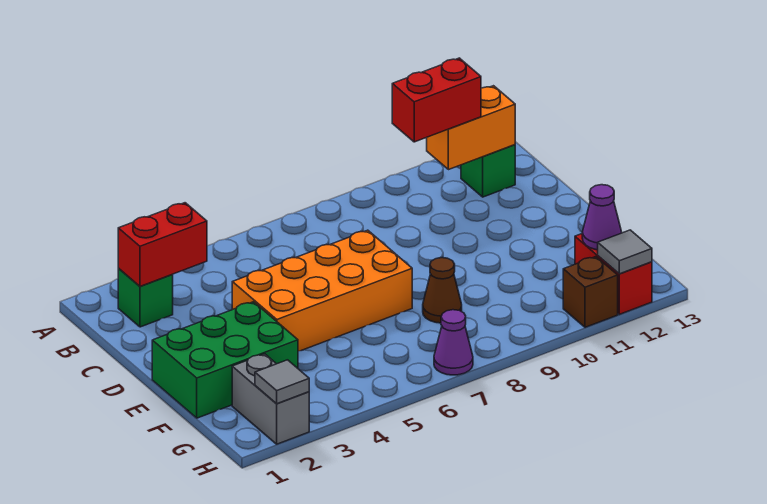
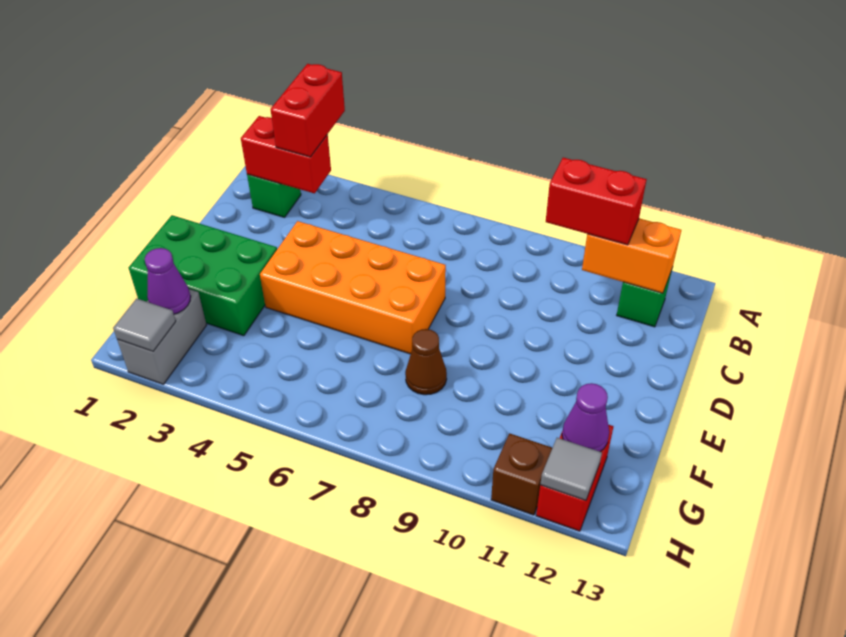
none -> red brick A3:B3 level 3
purple cone H7 level 1 -> purple cone G2 level 2

